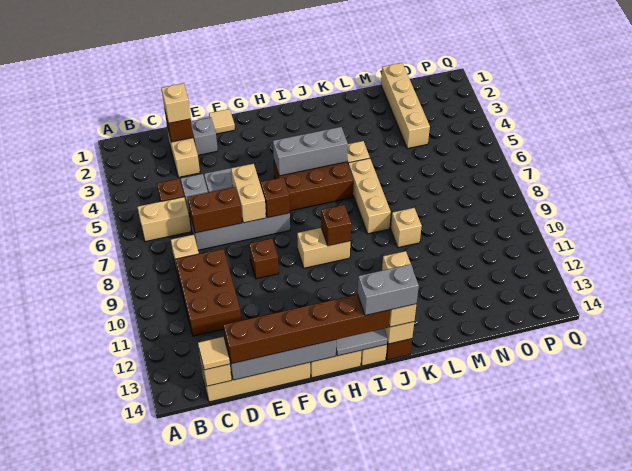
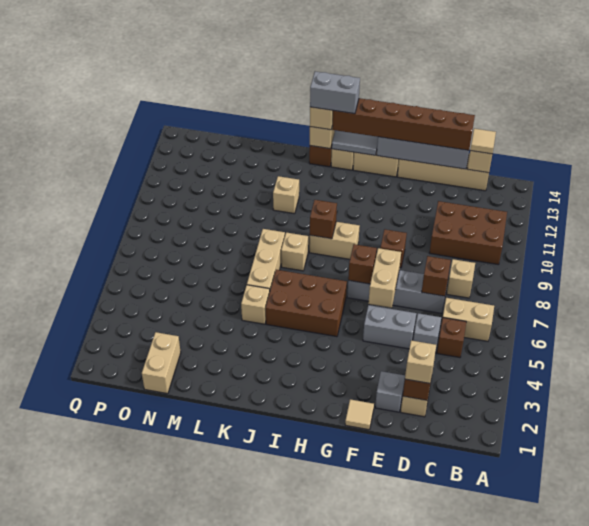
brown brick C9:D11 level 1 -> brown brick B10:D11 level 1
brown brick D7:E7 level 2 -> brown brick D7 level 2
grey brick H5:J5 level 2 -> none
tan brick L9 level 1 -> tan brick J8 level 1
tan brick N1:N4 level 1 -> tan brick N1:N2 level 1

